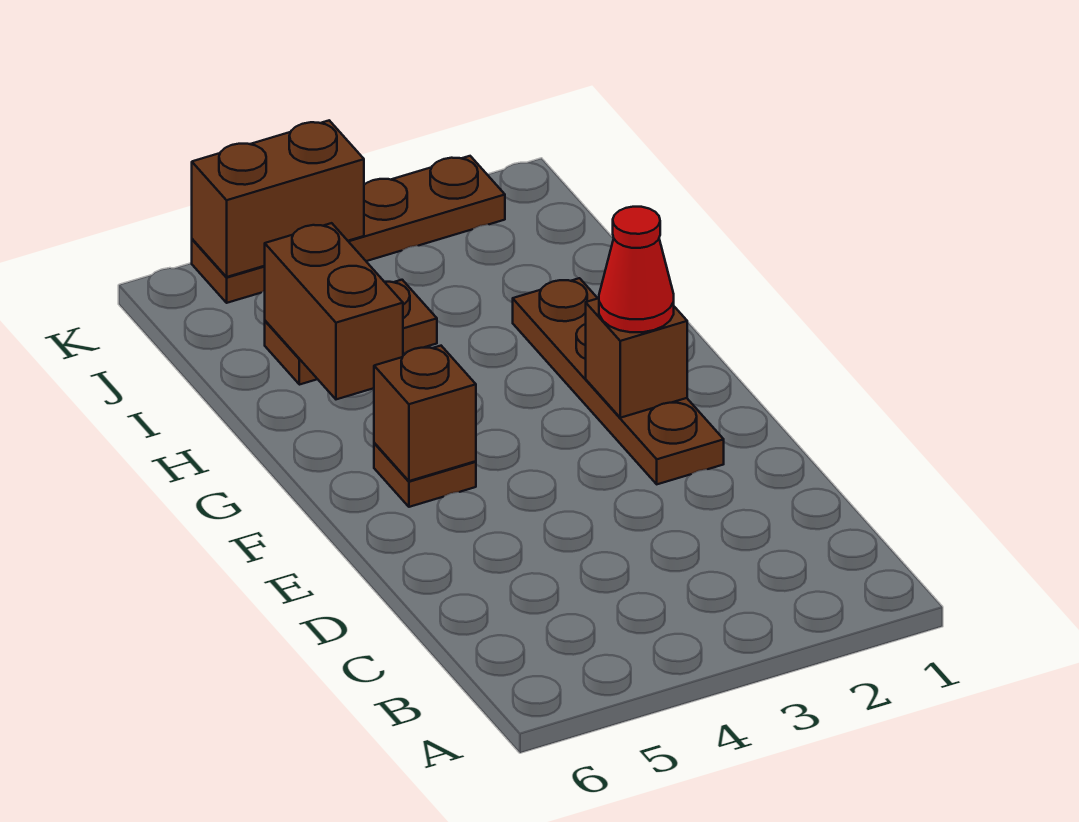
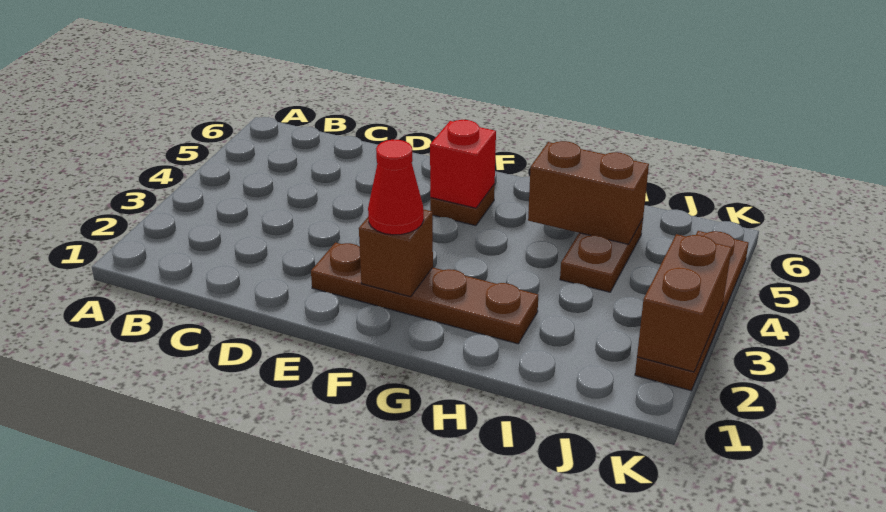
brown brick F5 level 2 -> red brick F5 level 2
brown brick K4:K5 level 2 -> brown brick K2:K3 level 2

